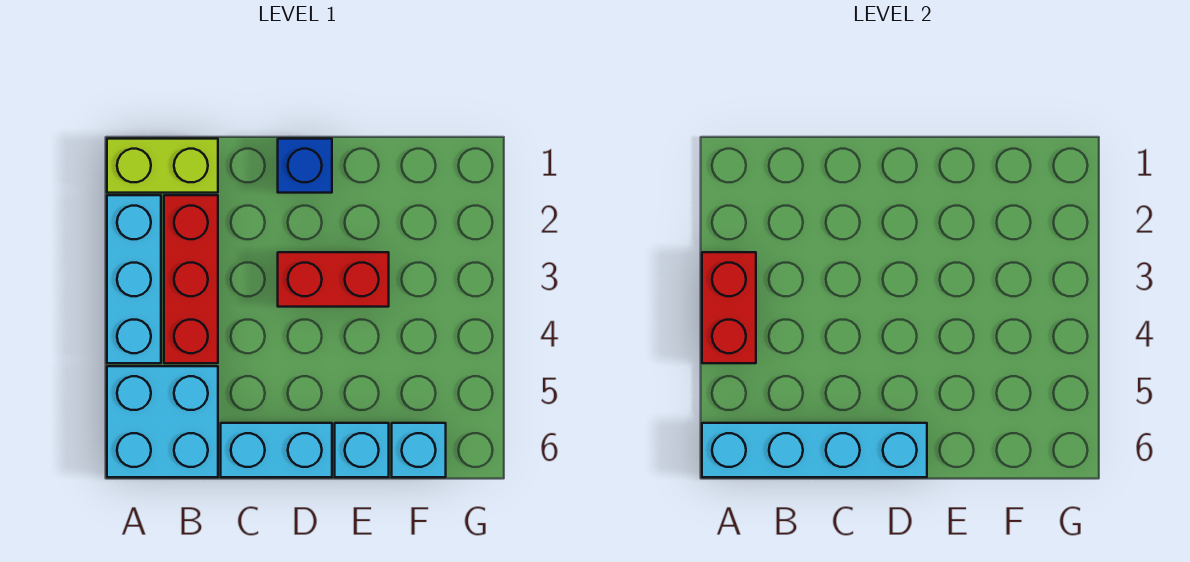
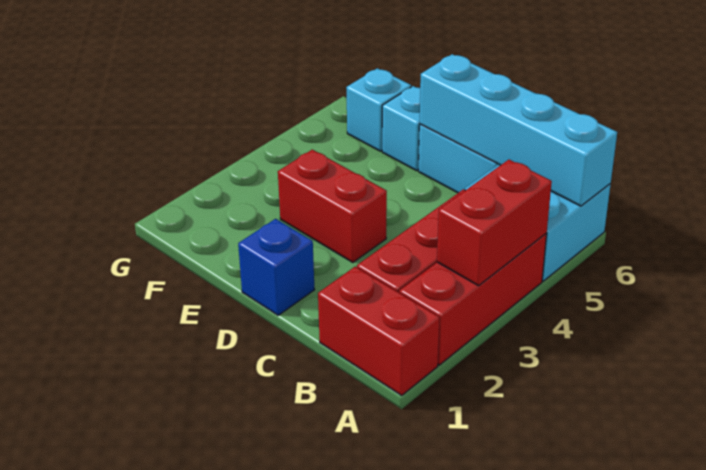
lime brick A1:B1 level 1 -> red brick A1:B1 level 1
cyan brick A2:A4 level 1 -> red brick A2:A4 level 1

